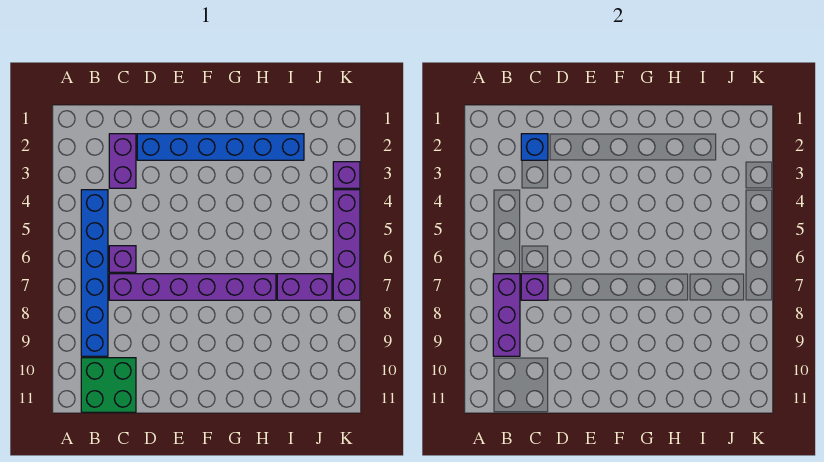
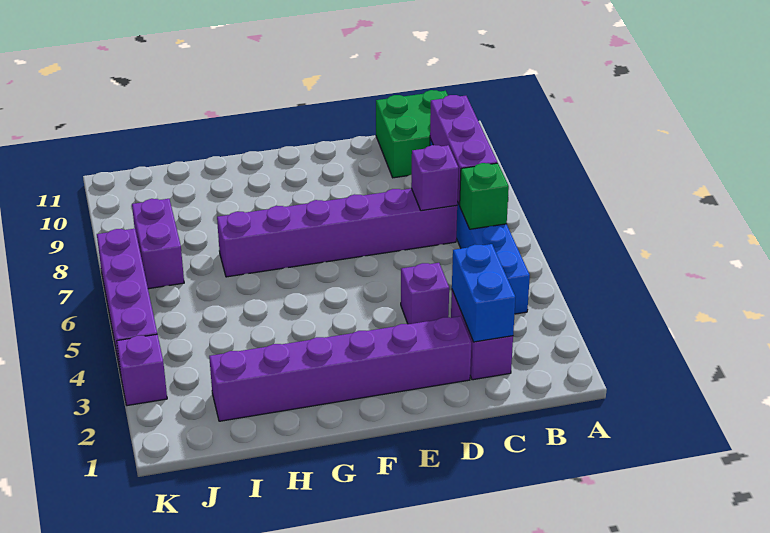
none -> green brick B6 level 2
blue brick C2 level 2 -> blue brick C2:C3 level 2
purple brick C6 level 1 -> purple brick D4 level 1
blue brick D2:I2 level 1 -> purple brick D2:I2 level 1
purple brick I7:J7 level 1 -> purple brick J7:J8 level 1

